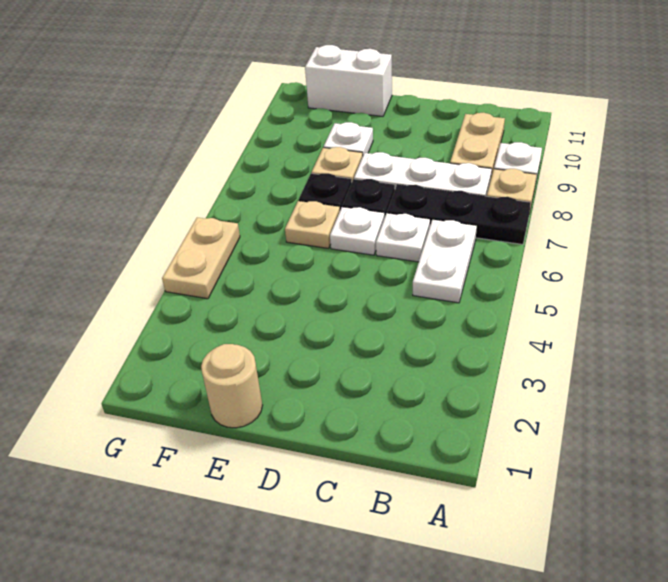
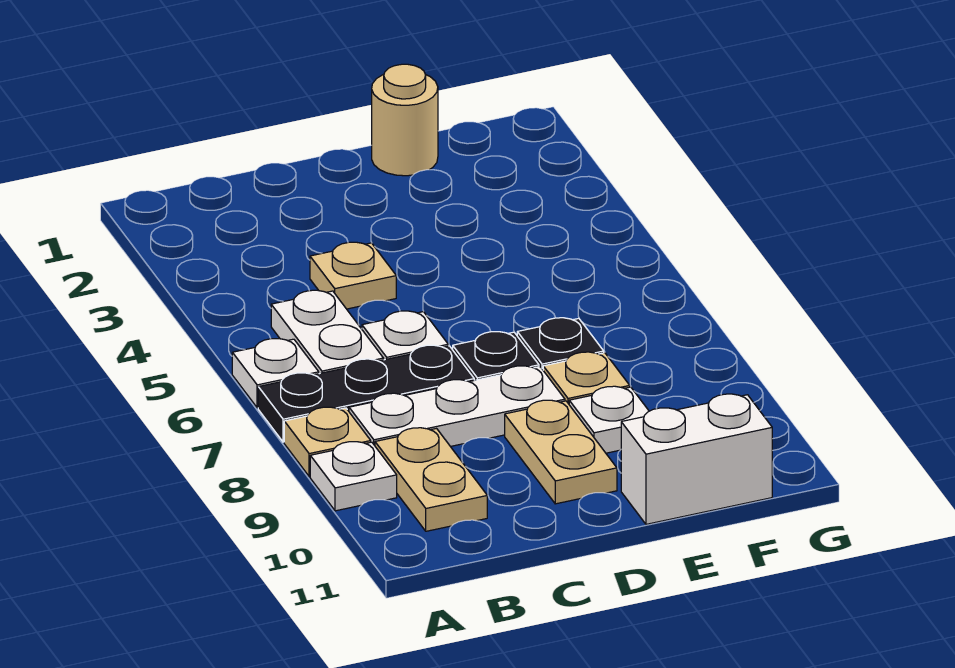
white plate D6 level 1 -> white plate A6 level 1
tan plate E6 level 1 -> tan plate C4 level 1
tan plate G4:G5 level 1 -> tan plate D9:D10 level 1

